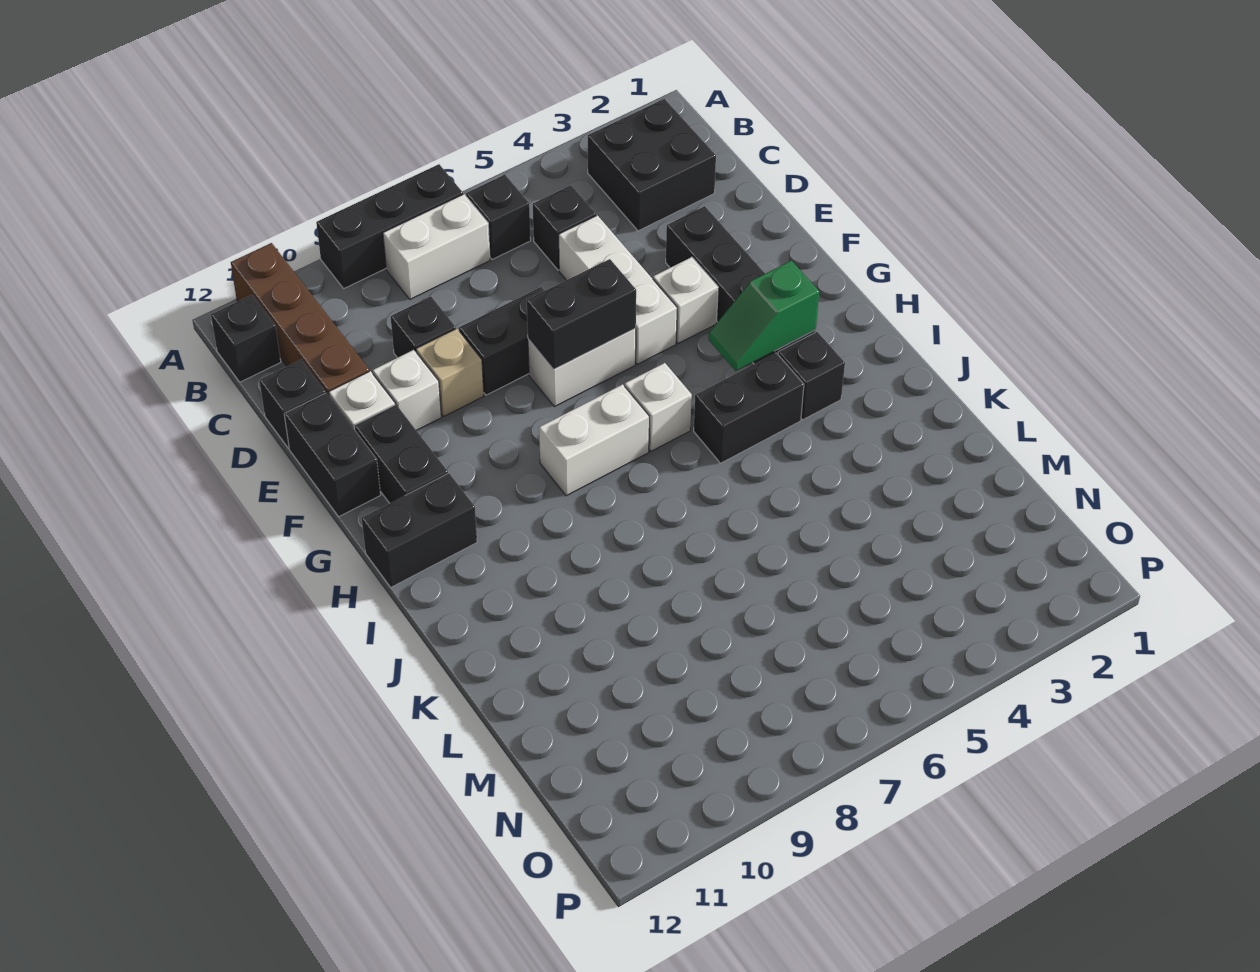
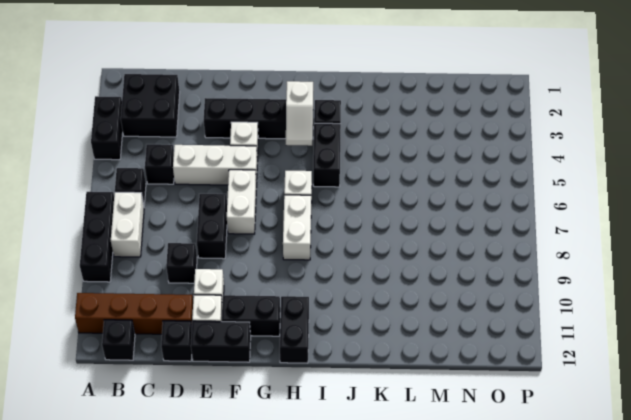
tan brick E9 level 1 -> none
black brick F6:F7 level 2 -> black brick A3:A4 level 1
green slope H3:H4 level 2 top 3 -> white slope H3:H4 level 2 top 3

